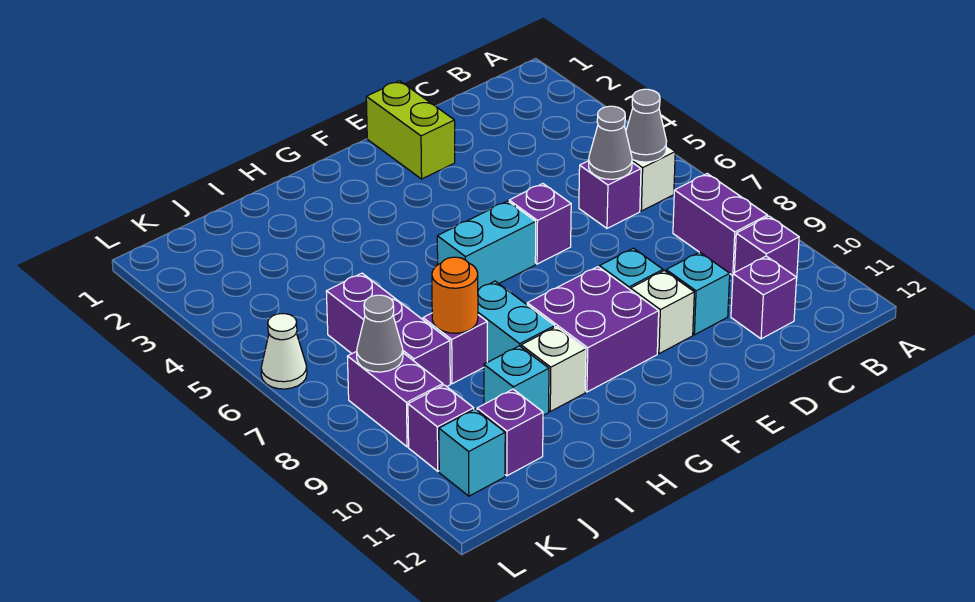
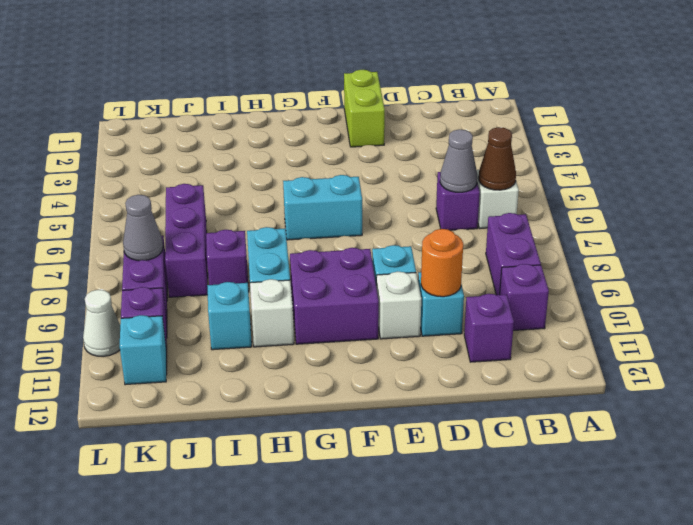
grey cone B6 level 2 -> brown cone B6 level 2
purple brick E6 level 1 -> none
orange round brick I8 level 2 -> orange round brick D10 level 2
purple brick J11 level 1 -> none
white cone L6 level 1 -> white cone L10 level 1

